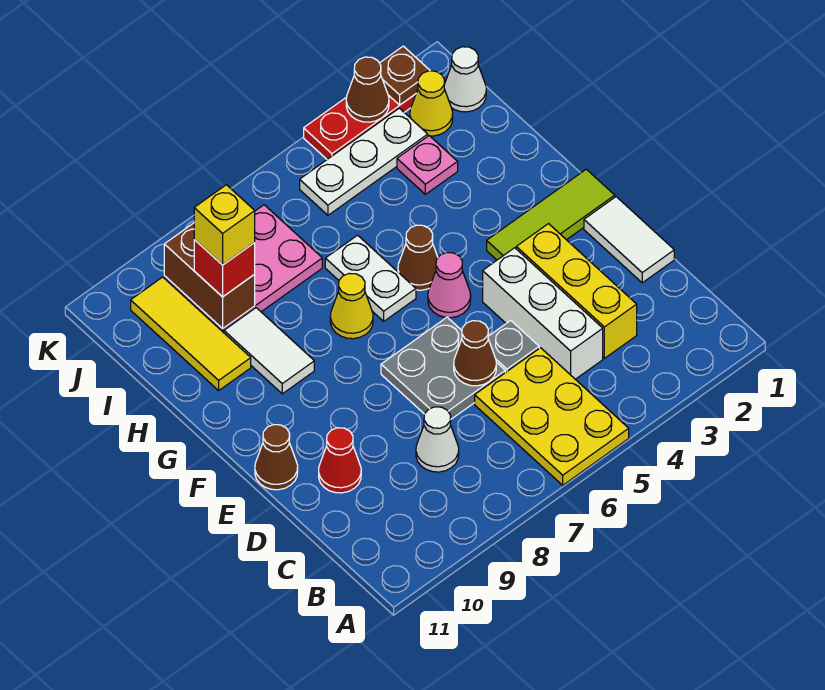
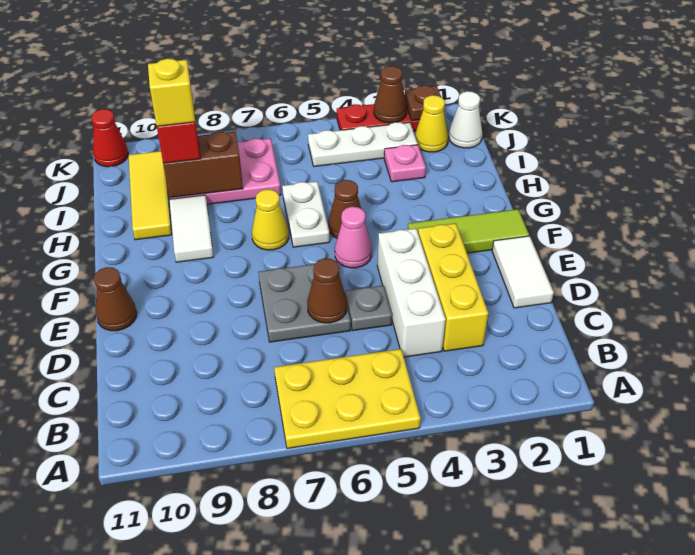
yellow plate A5:C6 level 1 -> yellow plate A5:B7 level 1
white cone C8 level 1 -> none
red cone D10 level 1 -> red cone K11 level 1
brown brick I9:J9 level 2 -> brown brick I8:I9 level 2

